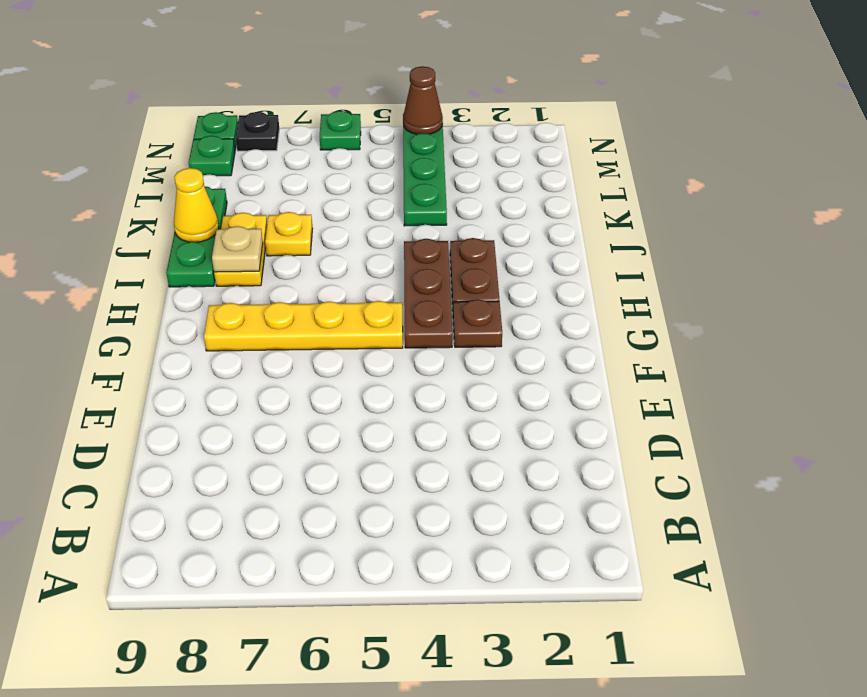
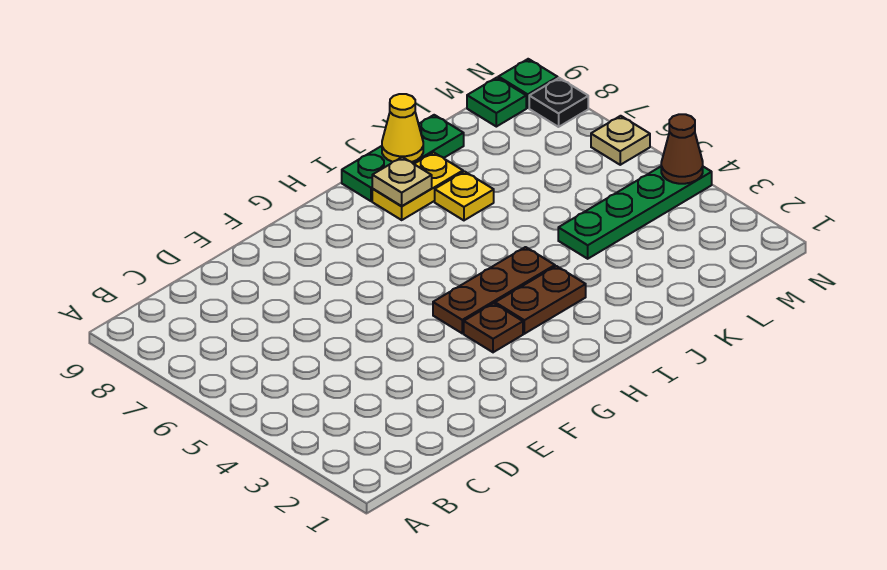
yellow plate G5:G8 level 1 -> none
green plate N6 level 1 -> tan plate N6 level 1

